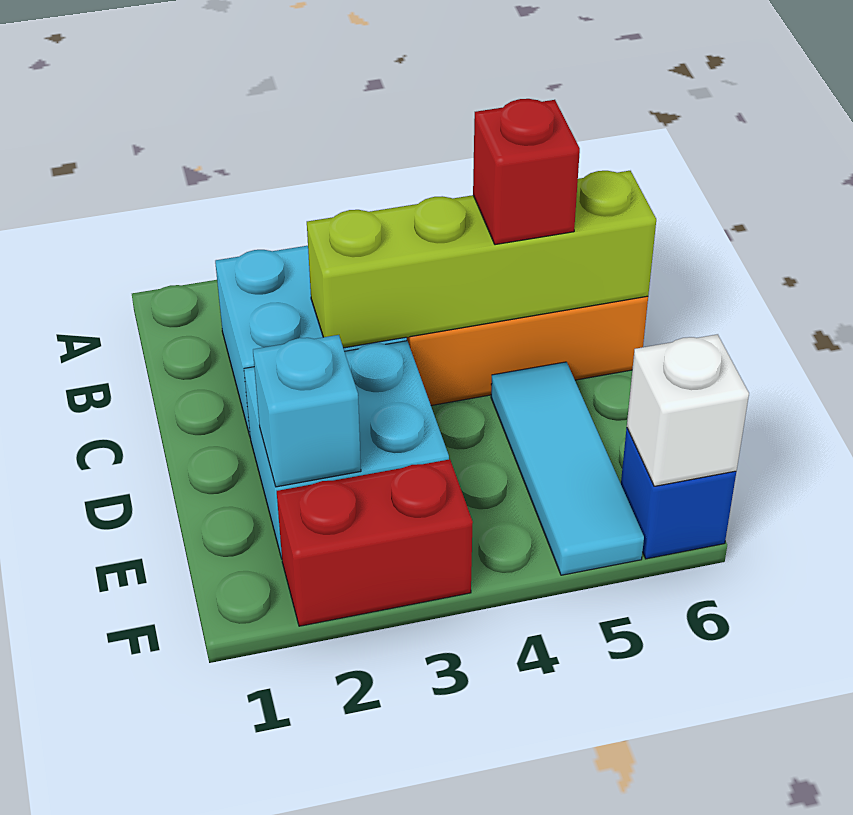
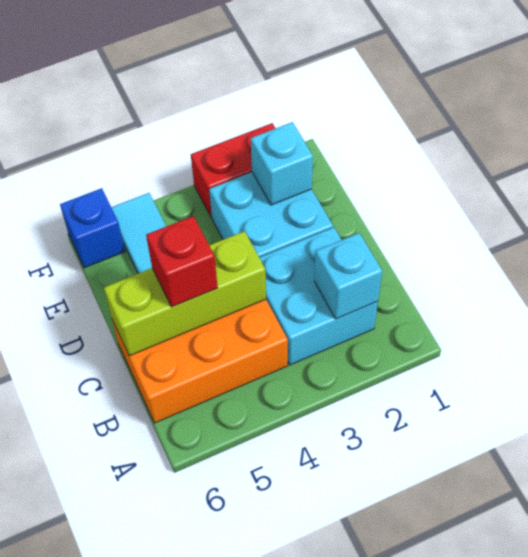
none -> cyan brick B2 level 2
lime brick C3:C6 level 2 -> lime brick C4:C6 level 2
white brick F6 level 2 -> none

